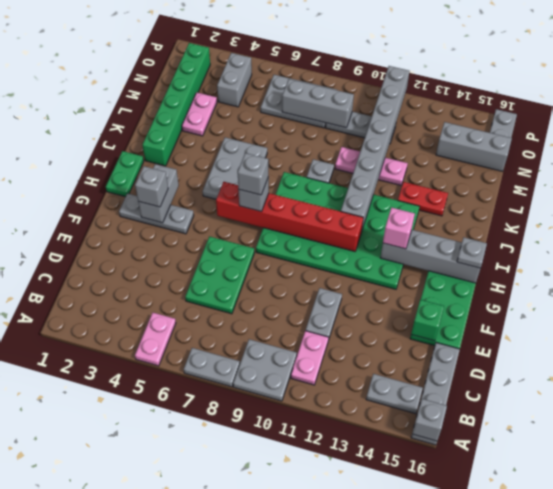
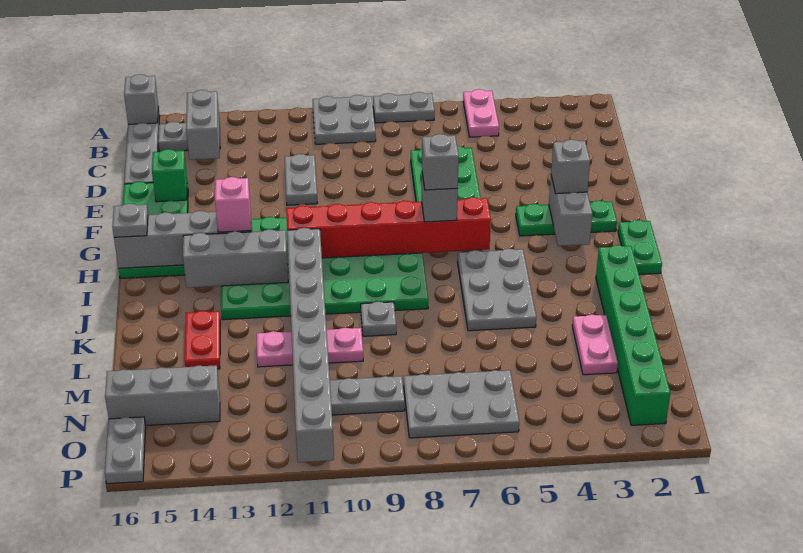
pink plate B11:C11 level 1 -> none
grey plate G2:G4 level 1 -> green plate G2:G4 level 1
red plate K13:K14 level 1 -> red plate K14:L14 level 1
grey brick N4:O4 level 1 -> grey brick B14:C14 level 2
grey brick N7:N9 level 2 -> grey brick I12:I14 level 2

